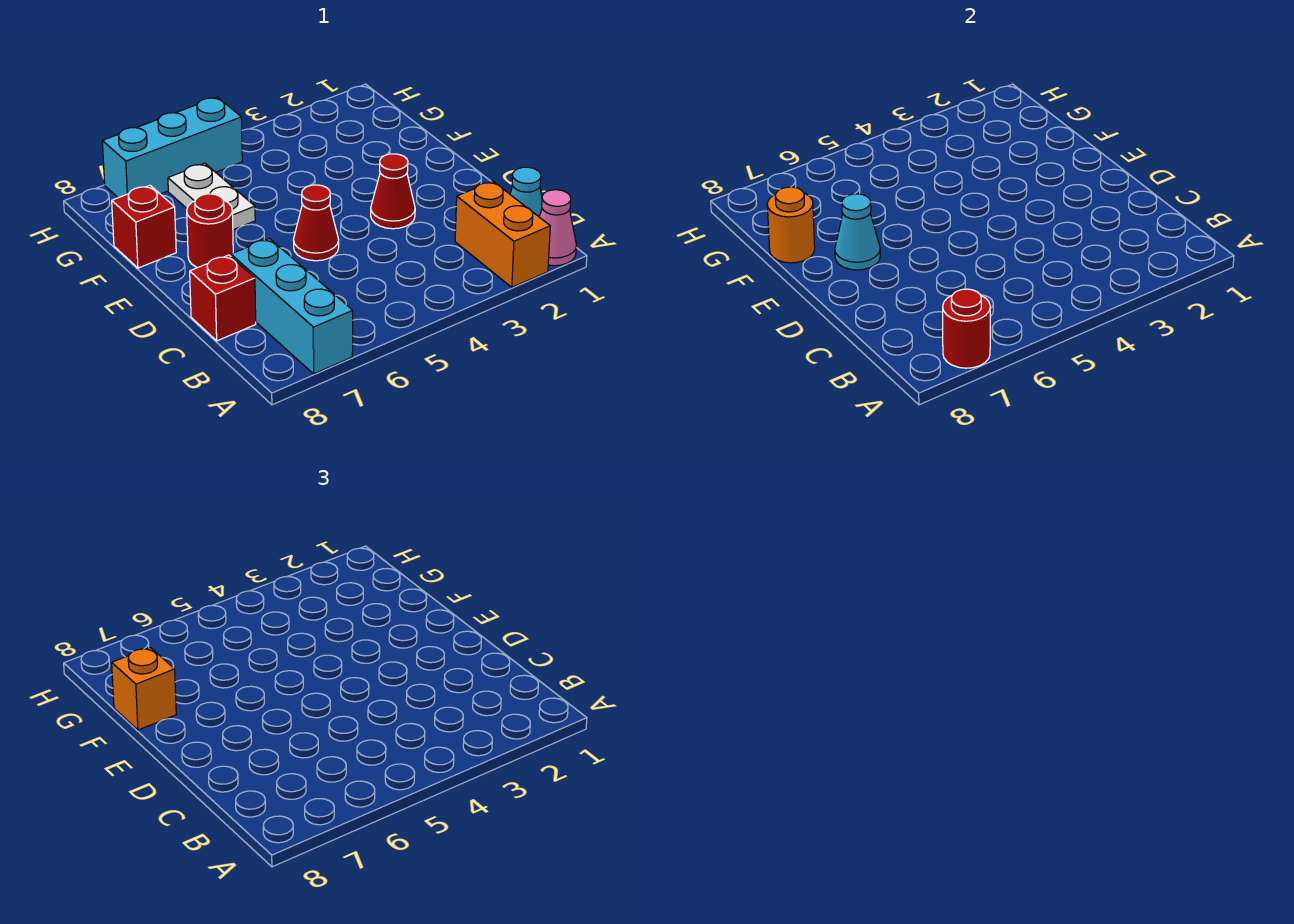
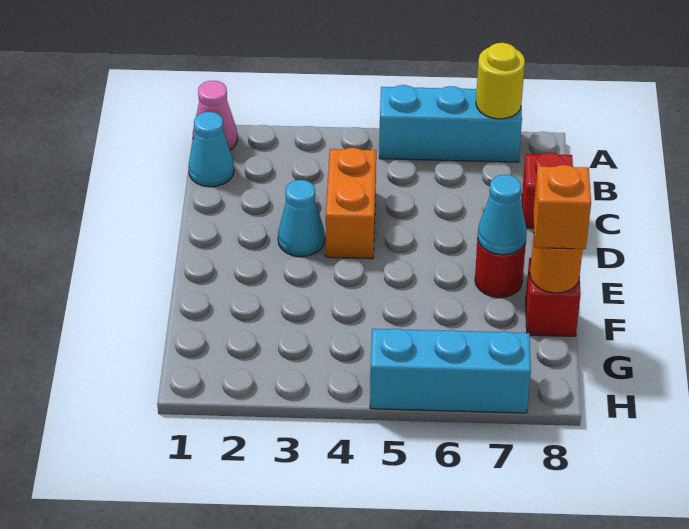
orange brick A2:B2 level 1 -> orange brick C4:D4 level 1
cyan brick A7:C7 level 1 -> cyan brick A5:A7 level 1
red round brick A7 level 2 -> yellow round brick A7 level 2
red cone D3 level 1 -> cyan cone D3 level 1
red cone D5 level 1 -> none
white plate F6:G6 level 1 -> none

